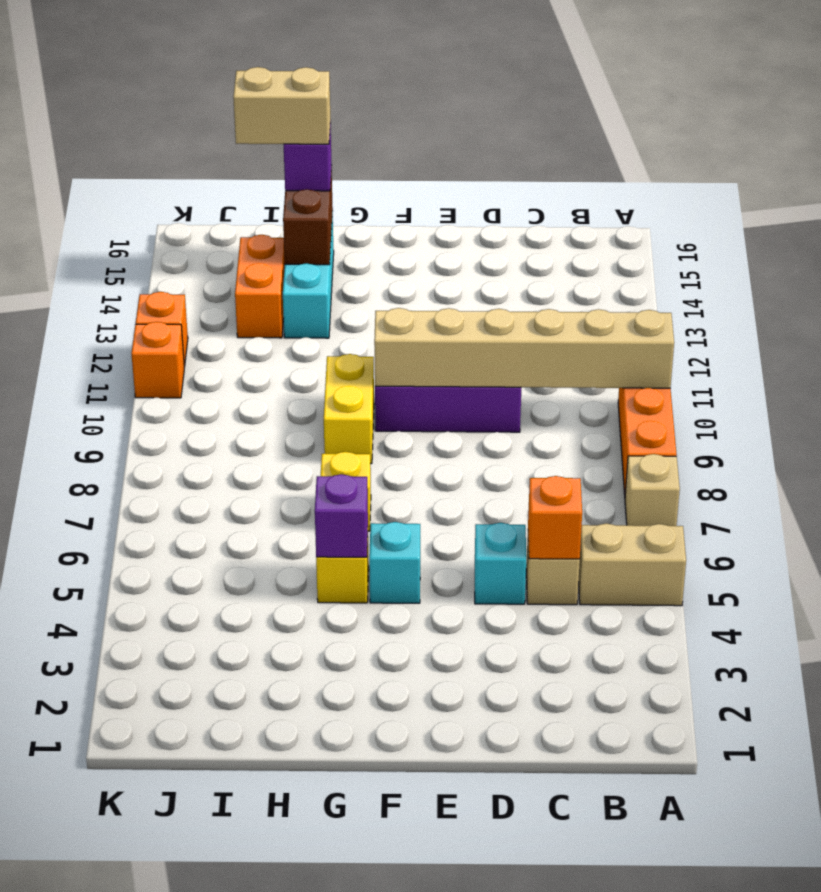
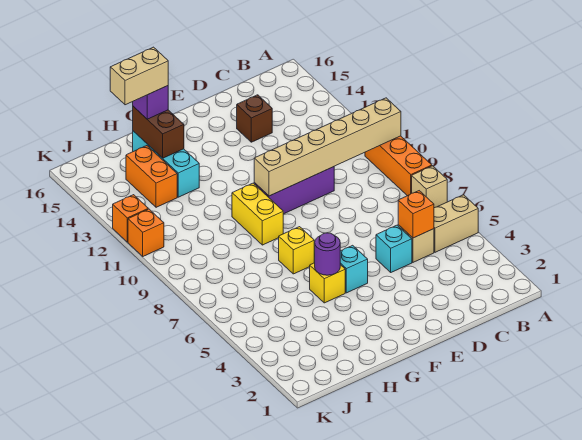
none -> brown brick D14 level 1
purple brick G5 level 2 -> purple round brick G5 level 2

